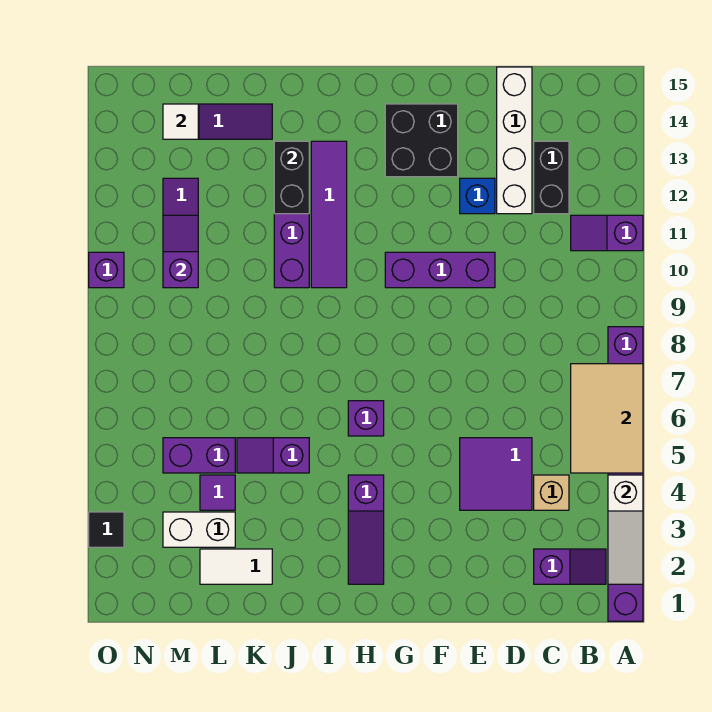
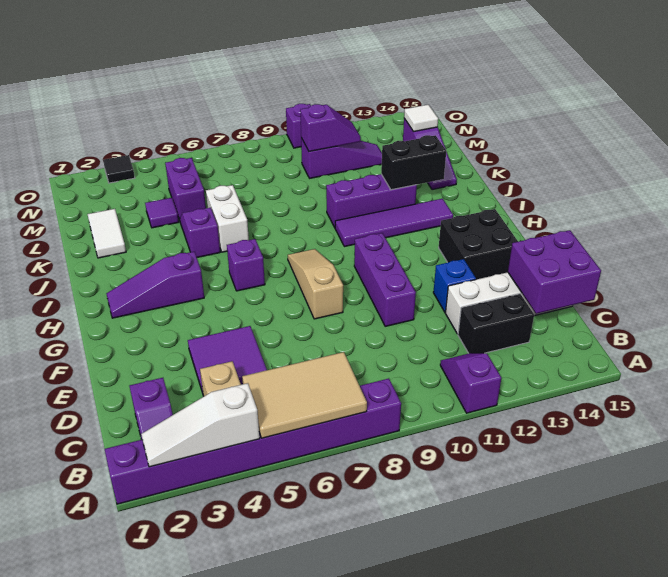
none -> purple brick C14:D15 level 2
none -> tan slope F8:H8 level 1 top F
white brick L3:M3 level 1 -> white brick J6:K6 level 1

